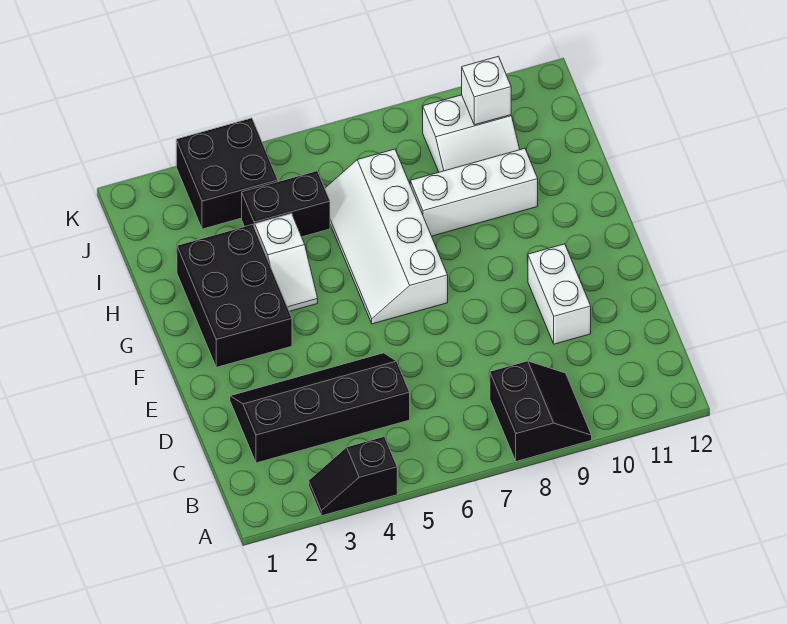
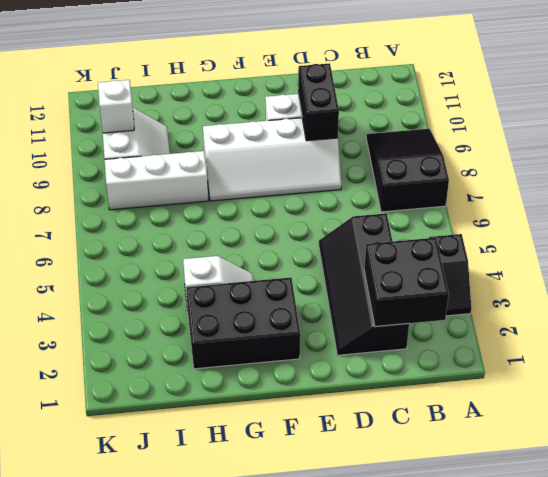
black slope A8:B9 level 1 top 8 -> black slope A7:B9 level 1 top 7
white slope F6:I7 level 1 top 7 -> white slope D8:G9 level 1 top 9
white brick H8:H10 level 1 -> white brick H8:J8 level 1
black brick I4:I5 level 1 -> black brick D9:D10 level 2
black brick J3:K4 level 1 -> black brick B2:C3 level 2

